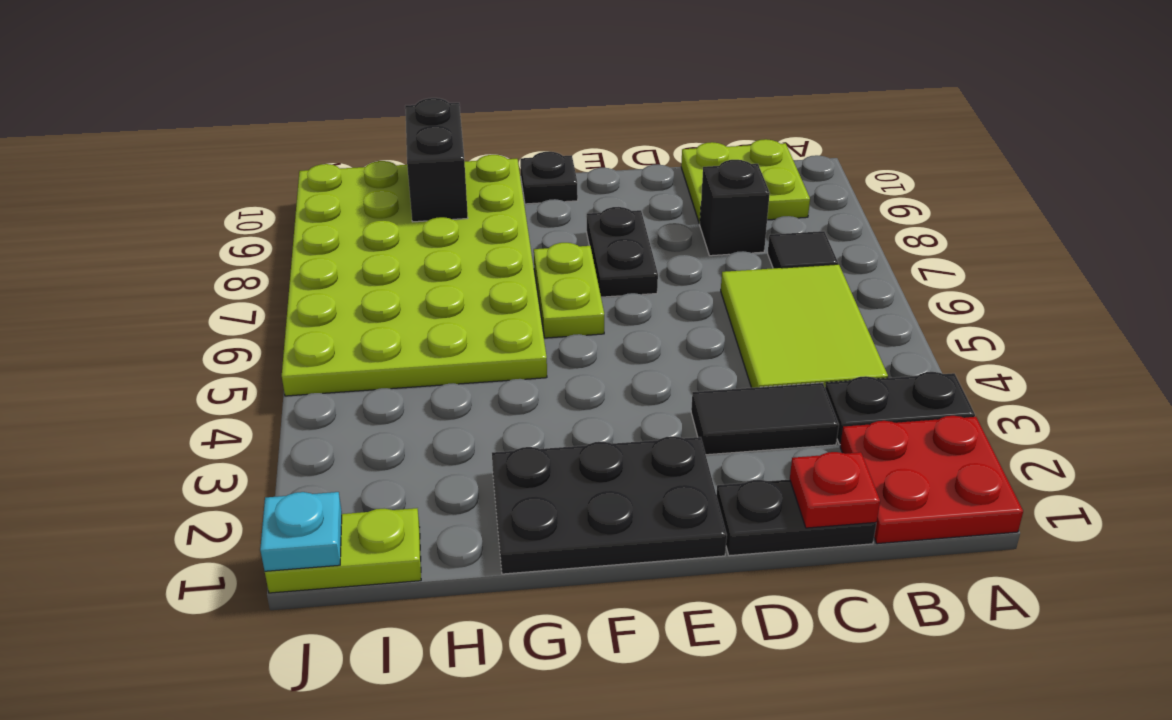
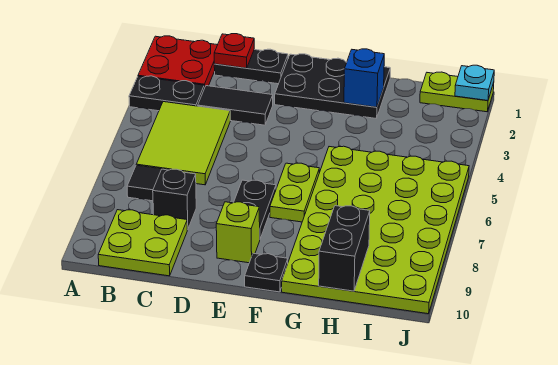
none -> lime brick E9 level 1
none -> blue brick G2 level 2

